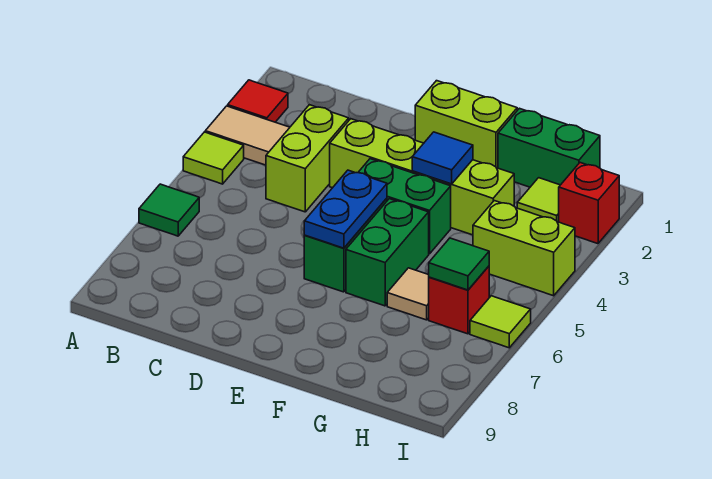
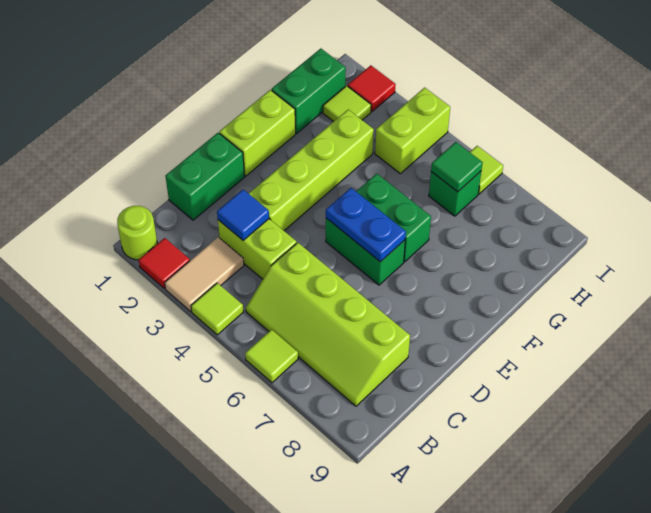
none -> lime round brick A1 level 1
green tile A6 level 1 -> lime tile A6 level 1
none -> lime slope B5:C8 level 1 top C
green brick E4:F4 level 1 -> green brick C1:D1 level 1
blue tile F3 level 2 -> blue tile C3 level 2
tan tile G6 level 1 -> none
red brick H6 level 1 -> green brick H6 level 1
red brick I2 level 1 -> red tile I2 level 1

